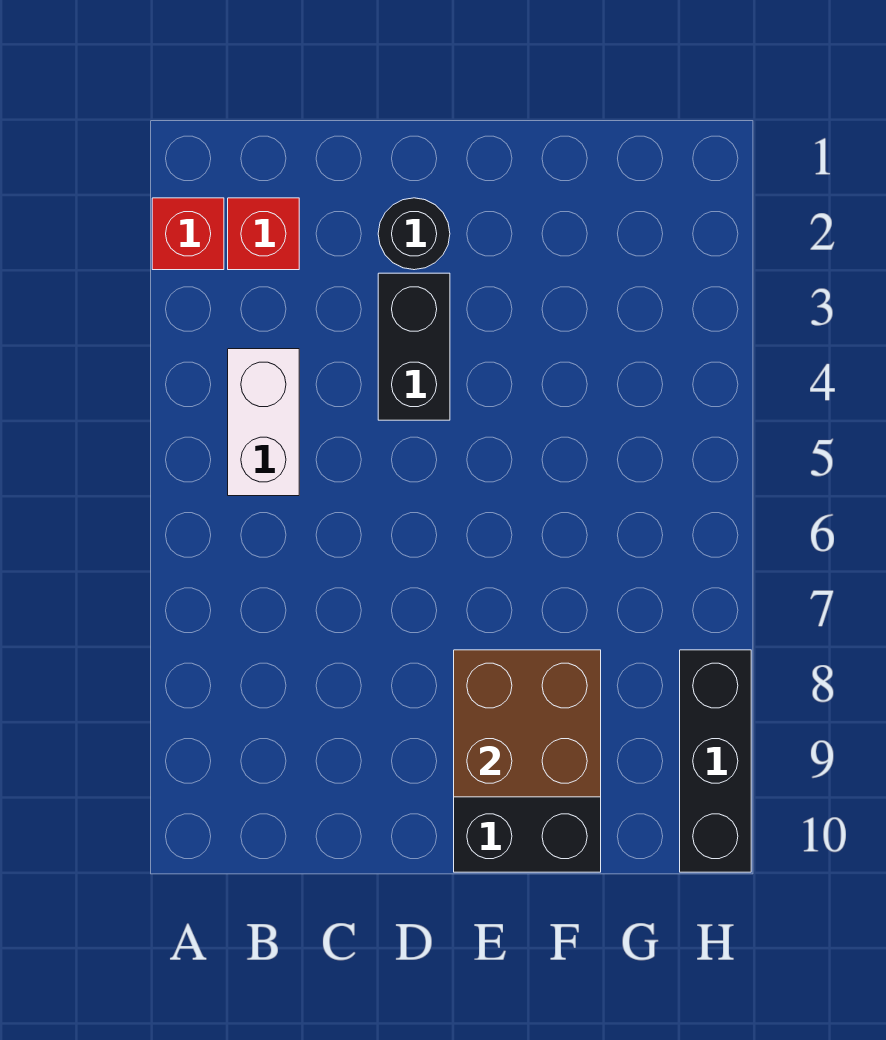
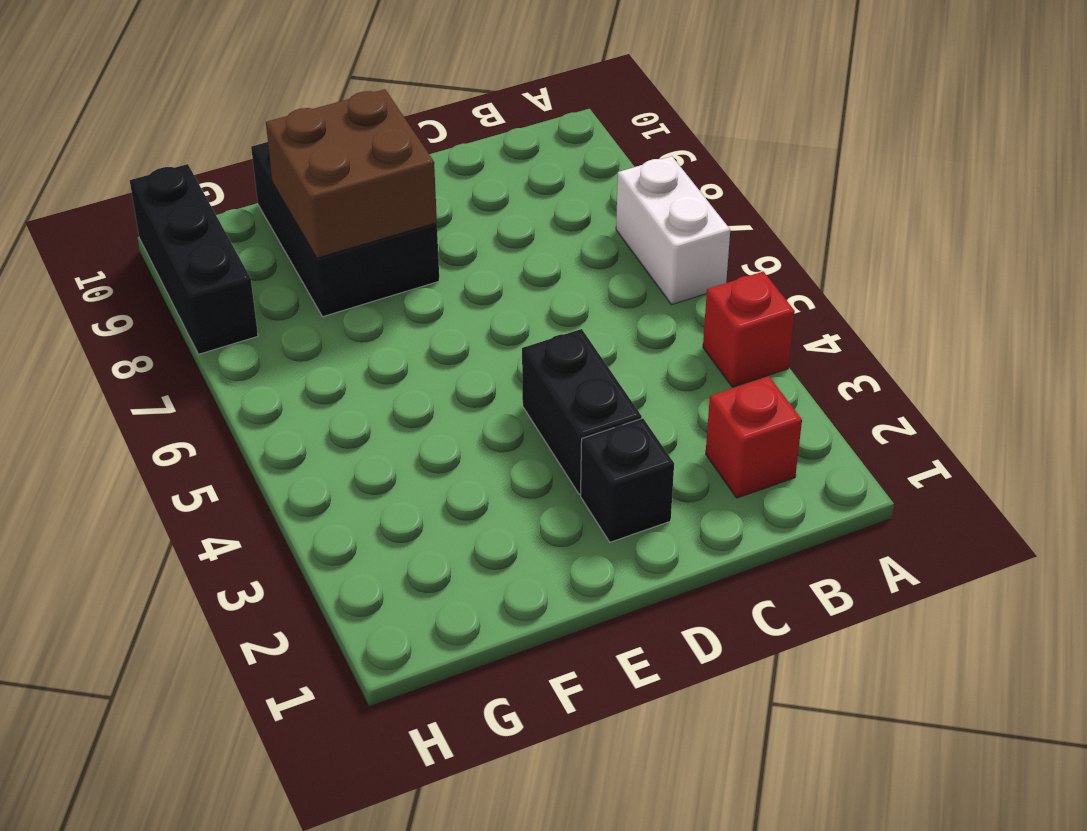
red brick A2 level 1 -> red brick A4 level 1
white brick B4:B5 level 1 -> white brick A6:A7 level 1
black round brick D2 level 1 -> black brick D2 level 1

